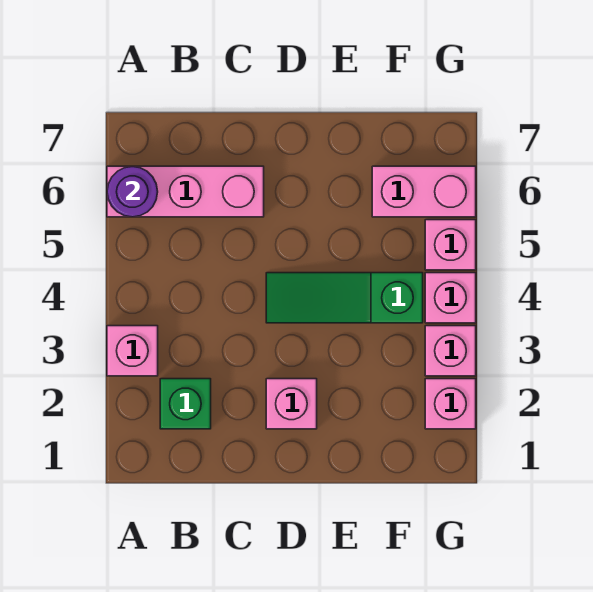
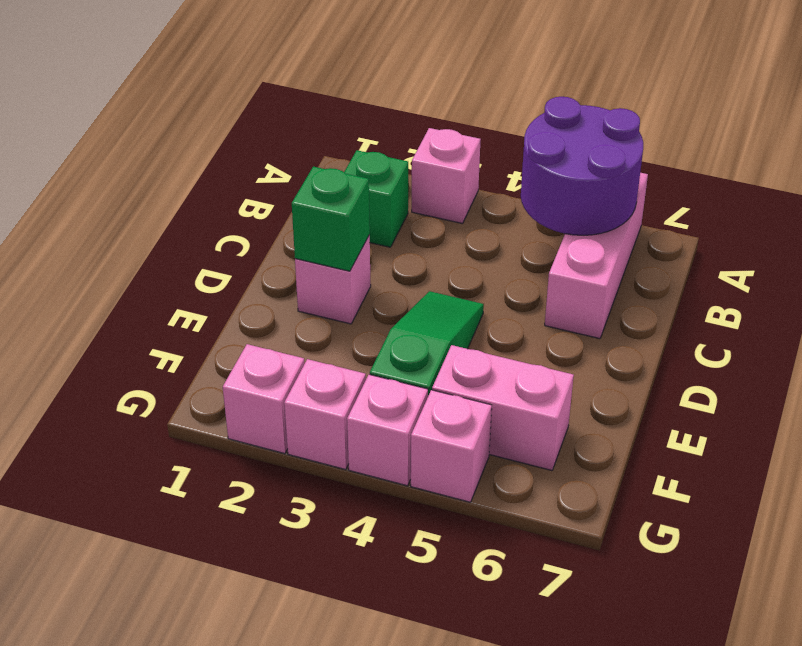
purple round brick A6 level 2 -> purple round brick A5:B6 level 2
none -> green brick D2 level 2
pink brick F6:G6 level 1 -> pink brick F5:F6 level 1

